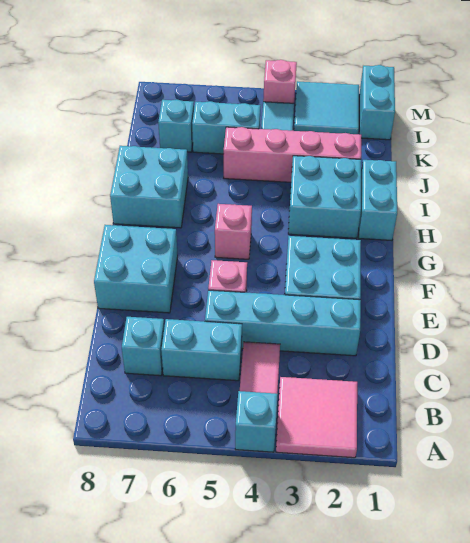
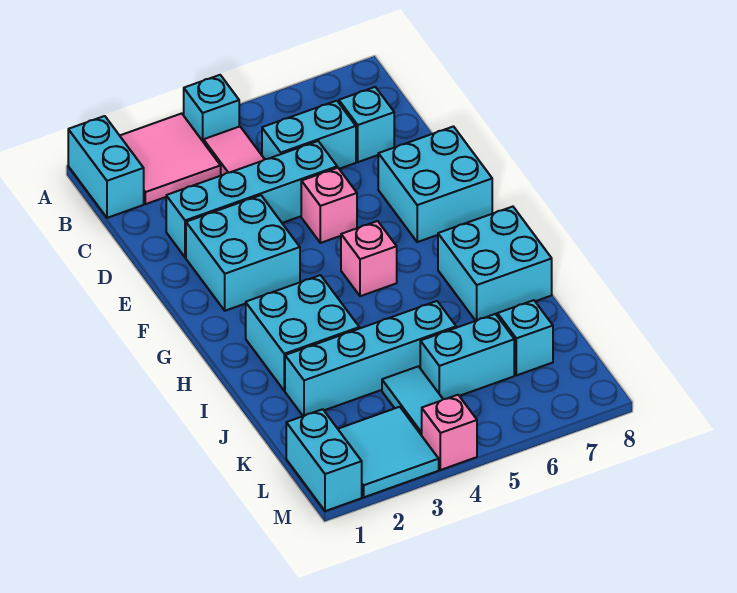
cyan brick H1:I1 level 1 -> cyan brick A1:B1 level 1
pink brick J2:J5 level 1 -> cyan brick J2:J5 level 1

